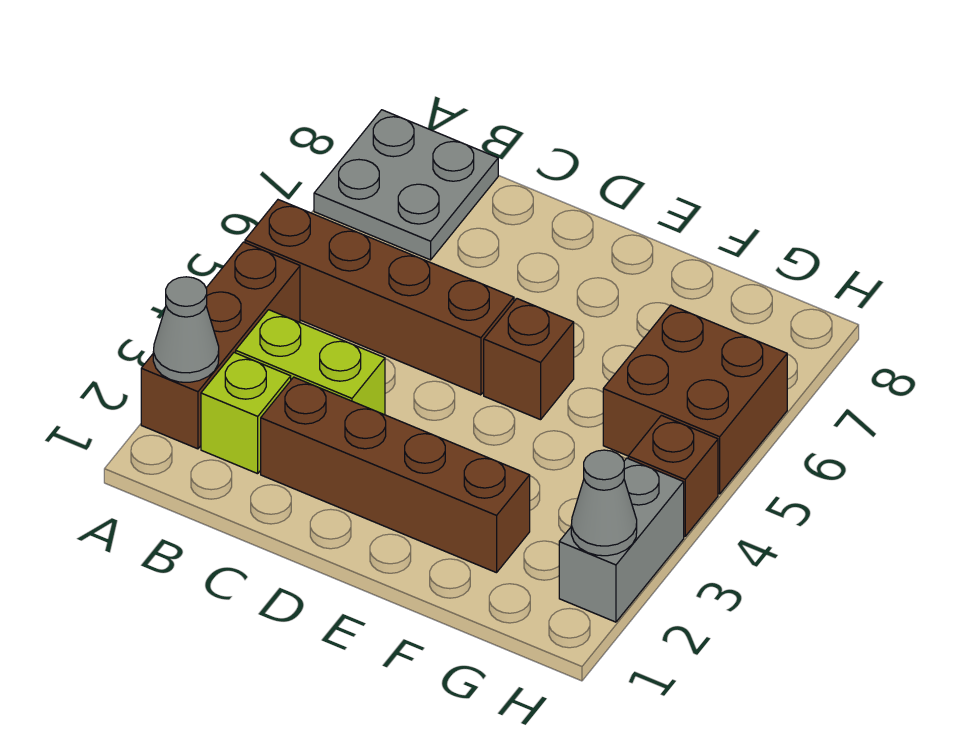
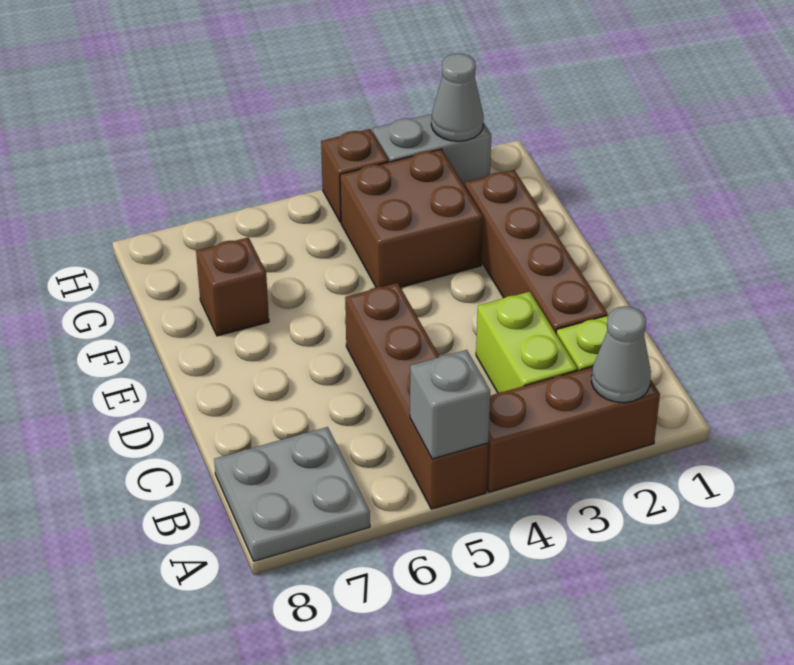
none -> grey brick A5 level 2
brown brick E5 level 1 -> brown brick F7 level 1
brown brick G5:H6 level 1 -> brown brick F3:G4 level 1

